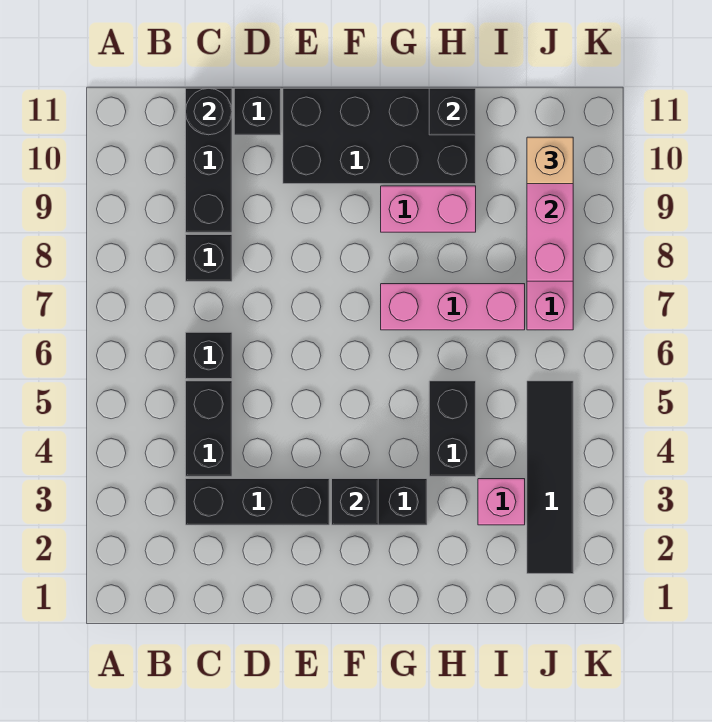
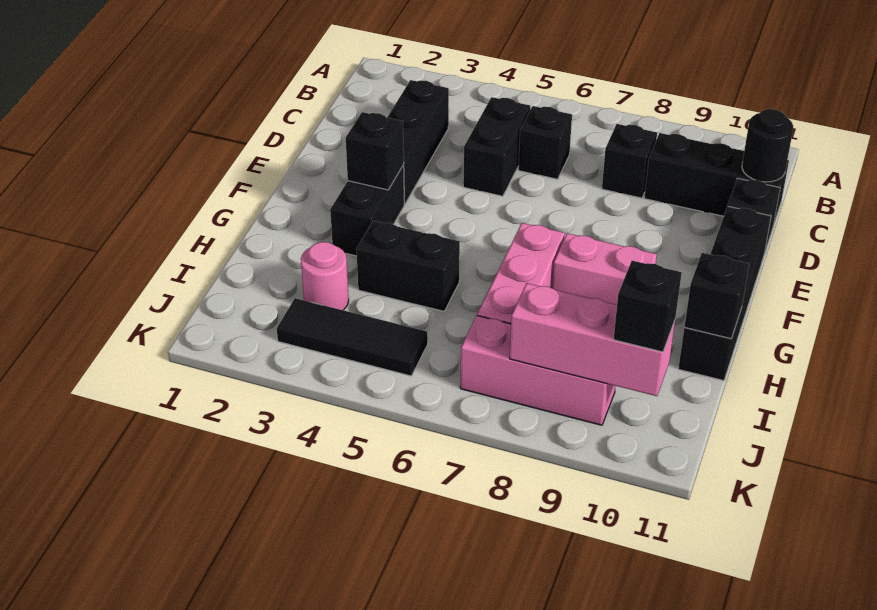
black brick C4:C5 level 1 -> black brick C5:D5 level 1
black brick E10:H11 level 1 -> black brick E11:H11 level 1
pink brick G9:H9 level 1 -> pink brick G8:G9 level 1
pink brick I3 level 1 -> pink round brick I3 level 1
black tile J2:J5 level 1 -> black tile J3:J5 level 1
tan brick J10 level 3 -> black brick J10 level 3

